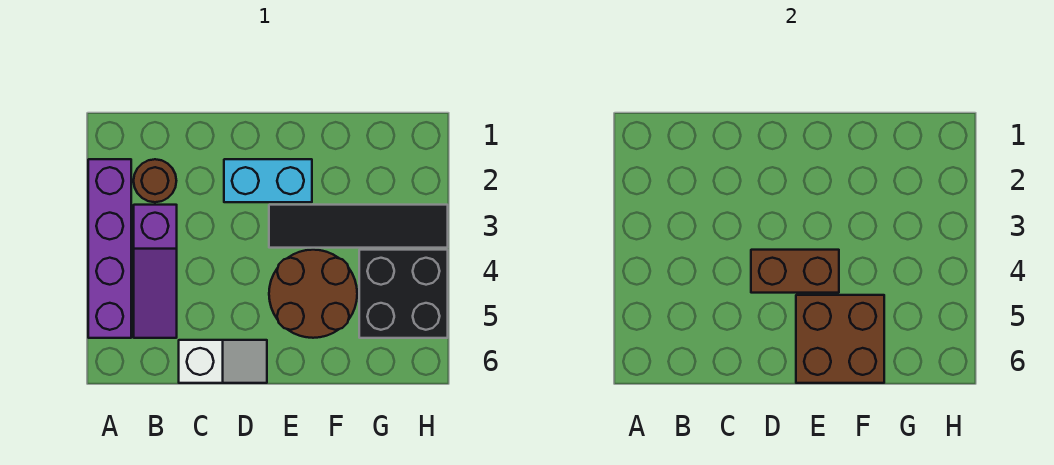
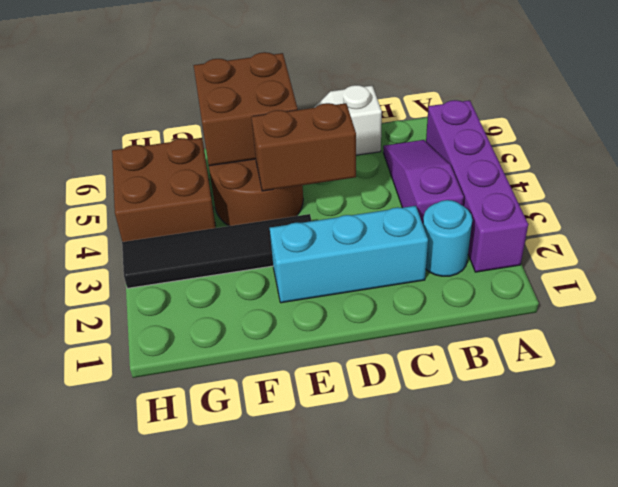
brown round brick B2 level 1 -> cyan round brick B2 level 1
cyan brick D2:E2 level 1 -> cyan brick C2:E2 level 1
black brick G4:H5 level 1 -> brown brick G4:H5 level 1

